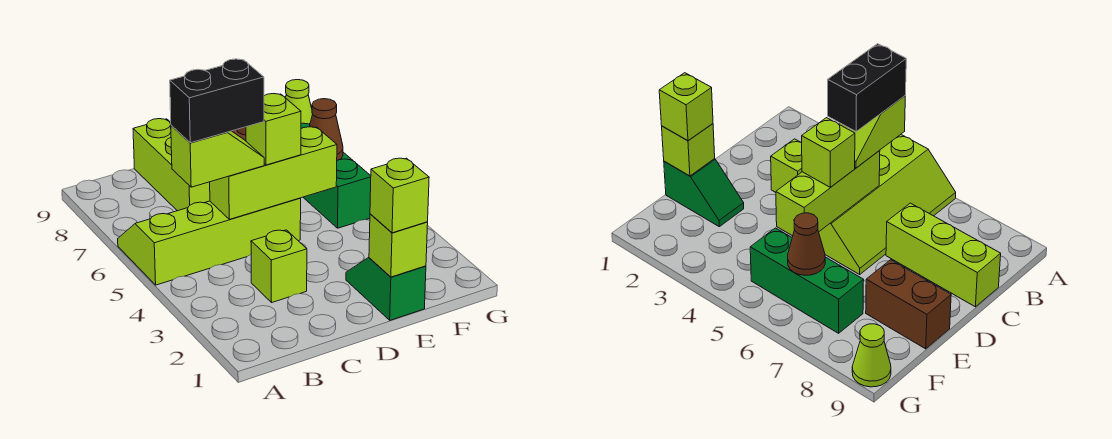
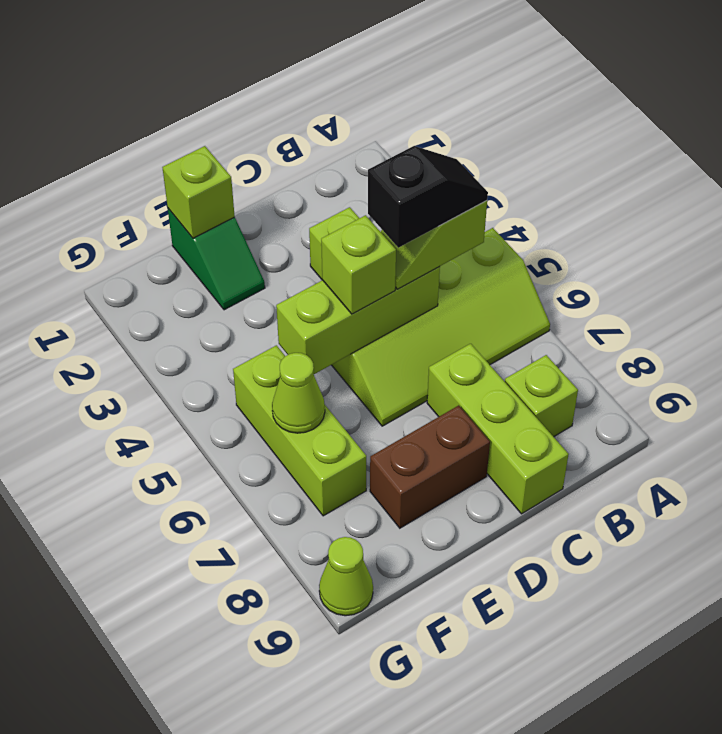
black brick B5:C5 level 4 -> black slope B5:C5 level 4 top C
lime brick E1 level 3 -> lime brick B8 level 1
brown brick E8:E9 level 1 -> brown brick D8:E8 level 1
green brick F5:F7 level 1 -> lime brick F5:F7 level 1
brown cone F6 level 2 -> lime cone F6 level 2

